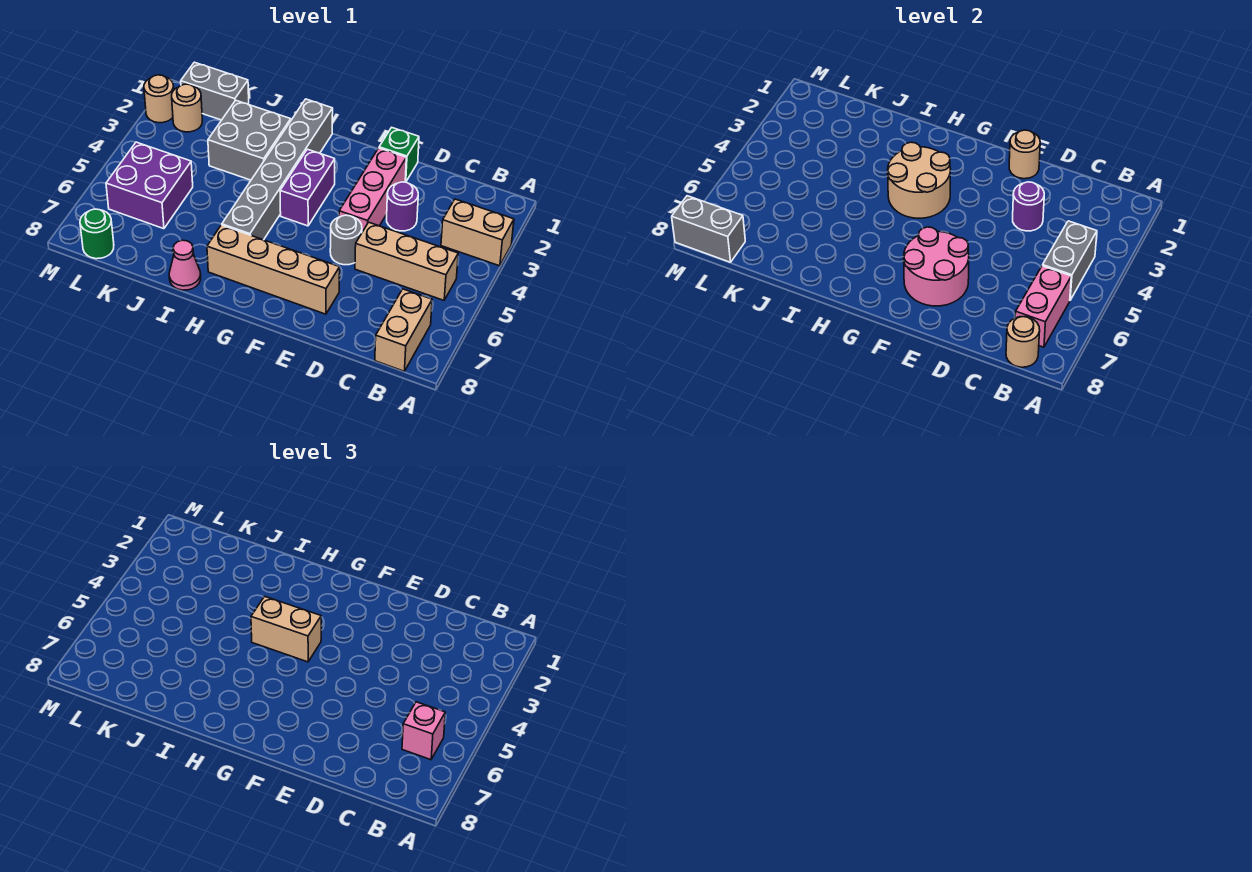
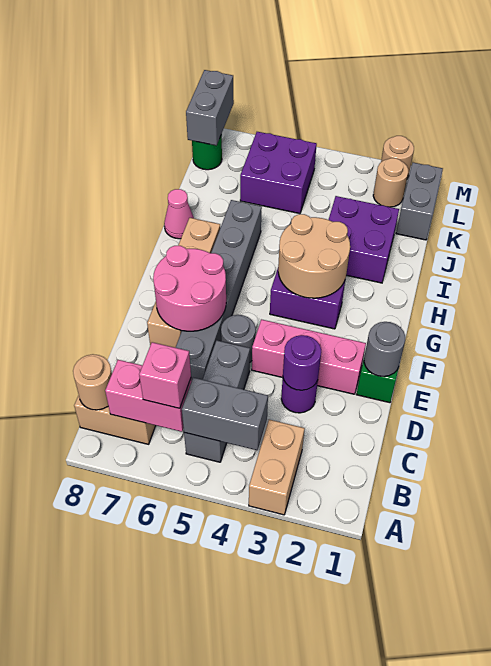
tan brick B5:D5 level 1 -> grey brick B5:D5 level 1
tan round brick E1 level 2 -> grey round brick E1 level 2
tan brick G4:H4 level 3 -> none
grey brick H1:H6 level 1 -> grey brick D6:I6 level 1
grey brick I2:J3 level 1 -> purple brick I2:J3 level 1

